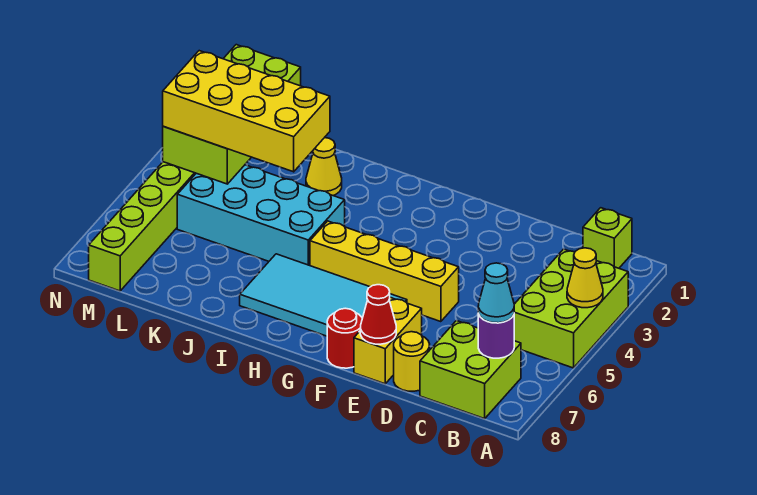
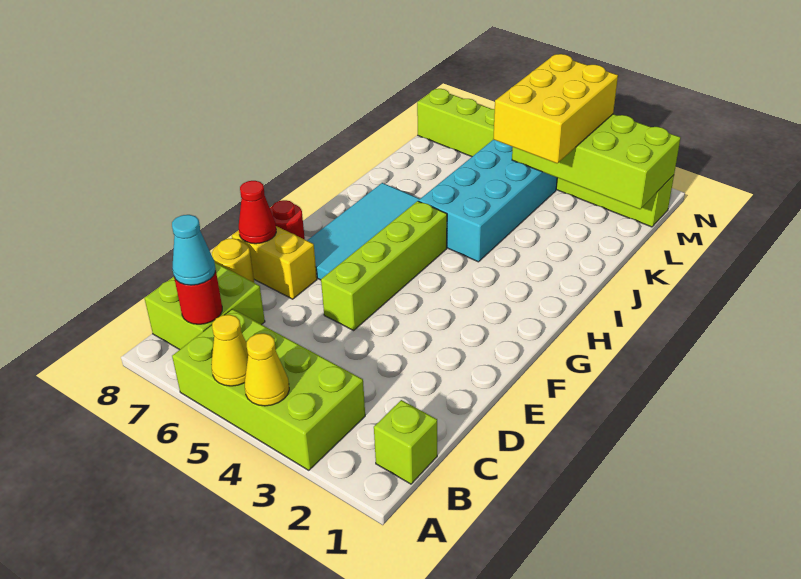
lime brick A3:B5 level 1 -> lime brick A3:B6 level 1
purple round brick B7 level 2 -> red round brick B7 level 2
yellow brick E5:H5 level 1 -> lime brick E5:H5 level 1
yellow cone J2 level 1 -> yellow cone A5 level 2
yellow brick J3:M4 level 3 -> yellow brick K3:M4 level 3

